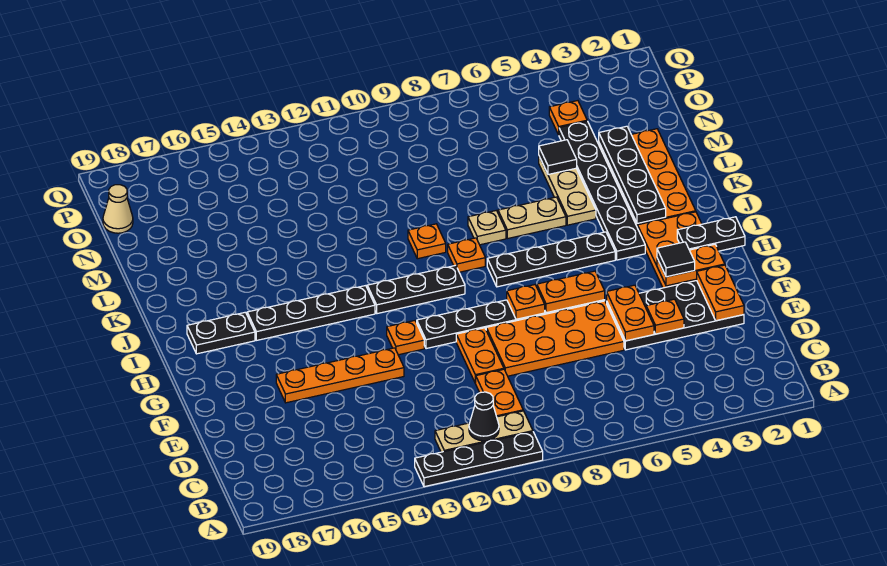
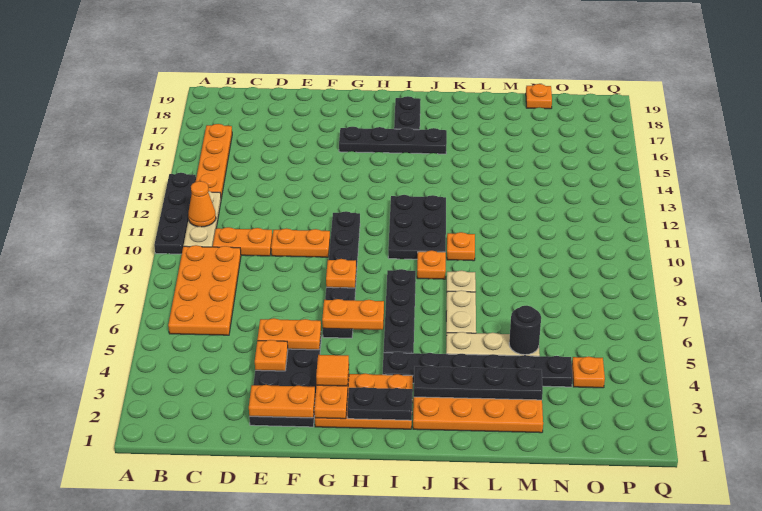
black cone B11 level 2 -> orange cone B11 level 2
orange plate E6:F9 level 1 -> orange plate B6:C9 level 1
orange plate F13:F16 level 1 -> orange plate B13:B16 level 1
black tile G3 level 3 -> orange tile G3 level 3
orange plate G6:G7 level 2 -> orange plate G6:H6 level 2
orange plate G12 level 1 -> orange plate N19 level 1
black plate H1:H2 level 2 -> black plate H2:I2 level 2
black plate I10:I12 level 1 -> black plate I10:J12 level 1
black plate I13:I16 level 1 -> black plate G16:J16 level 1
black tile M5 level 2 -> black round brick M5 level 2
tan cone O19 level 1 -> none

